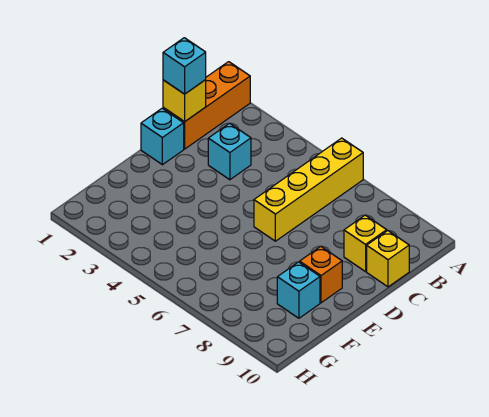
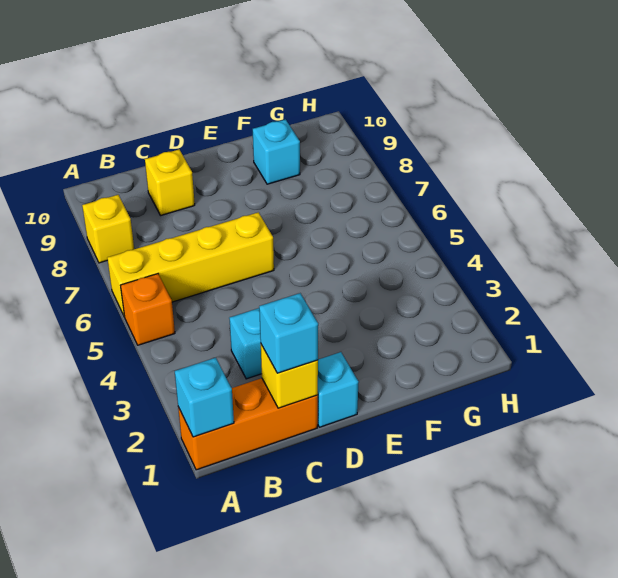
none -> cyan brick A1 level 2
yellow brick C10 level 1 -> yellow brick A8 level 1
orange brick E9 level 1 -> orange brick A5 level 1

